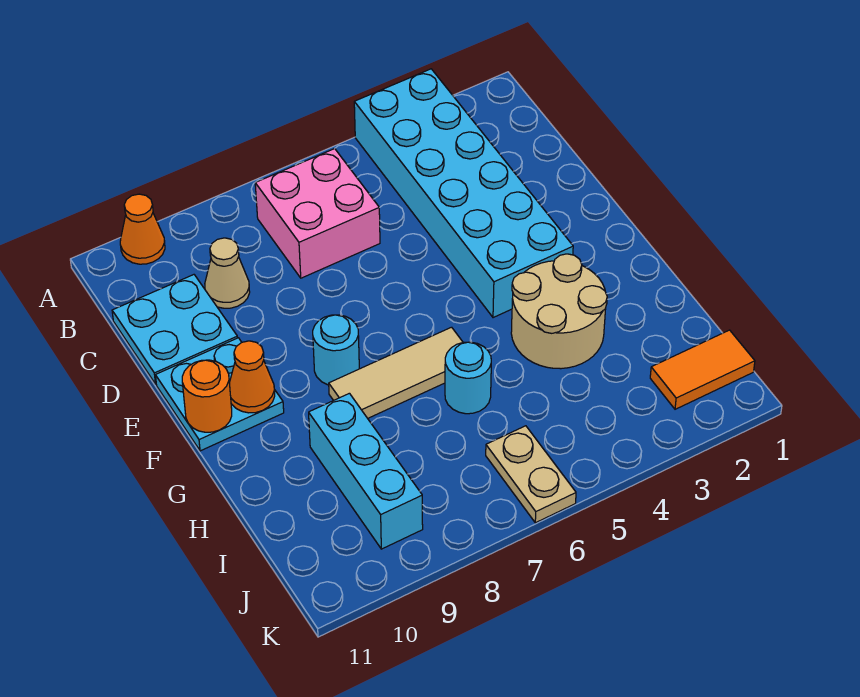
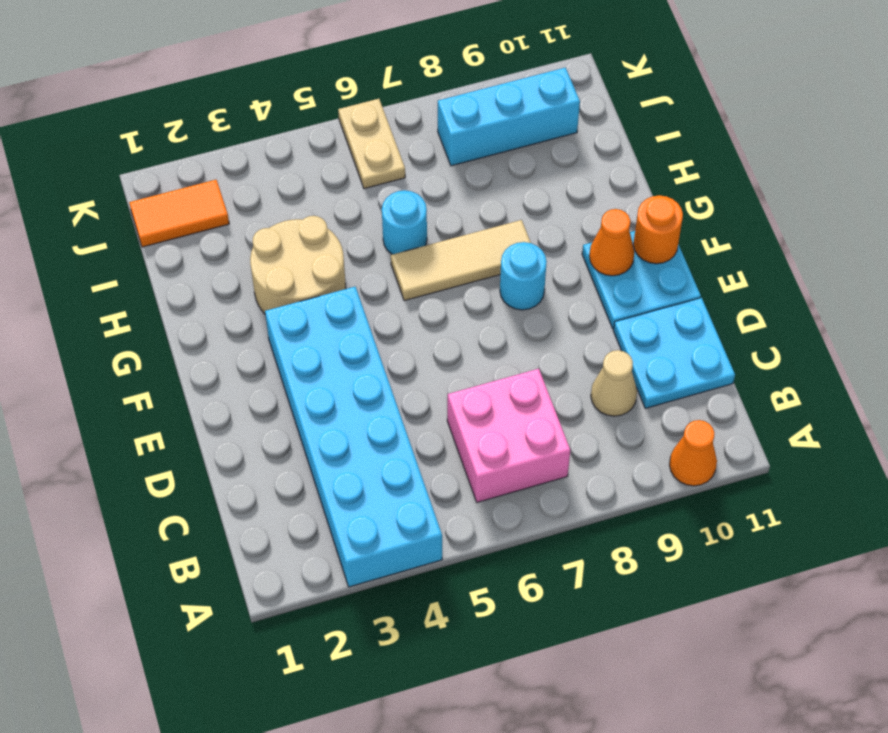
cyan brick H9:J9 level 1 -> cyan brick J8:J10 level 1

